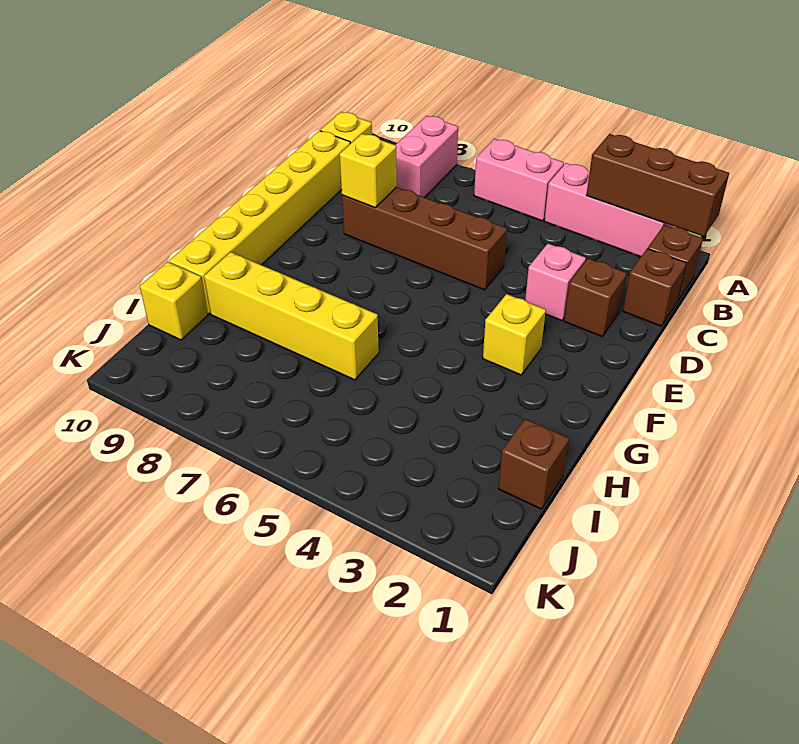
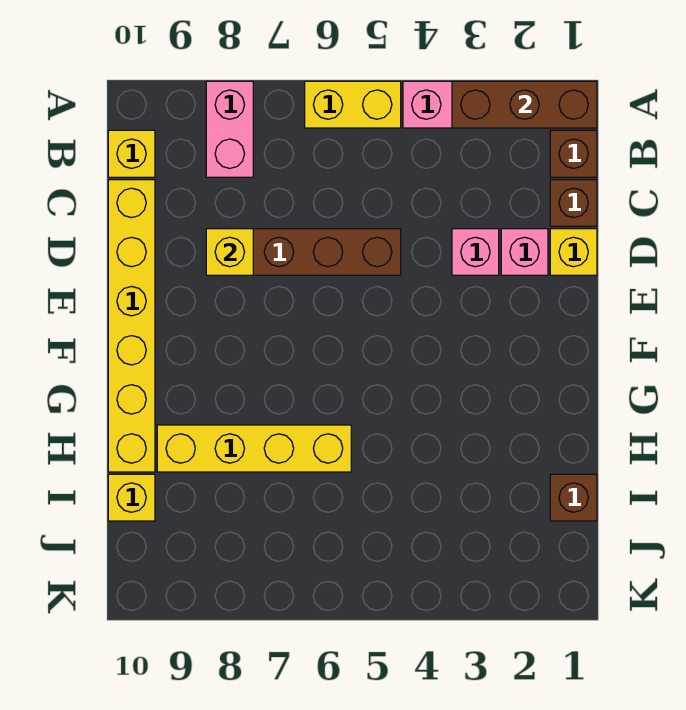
pink brick A5:A6 level 1 -> yellow brick A5:A6 level 1
brown brick D2 level 1 -> pink brick D2 level 1
yellow brick F3 level 1 -> yellow brick D1 level 1

